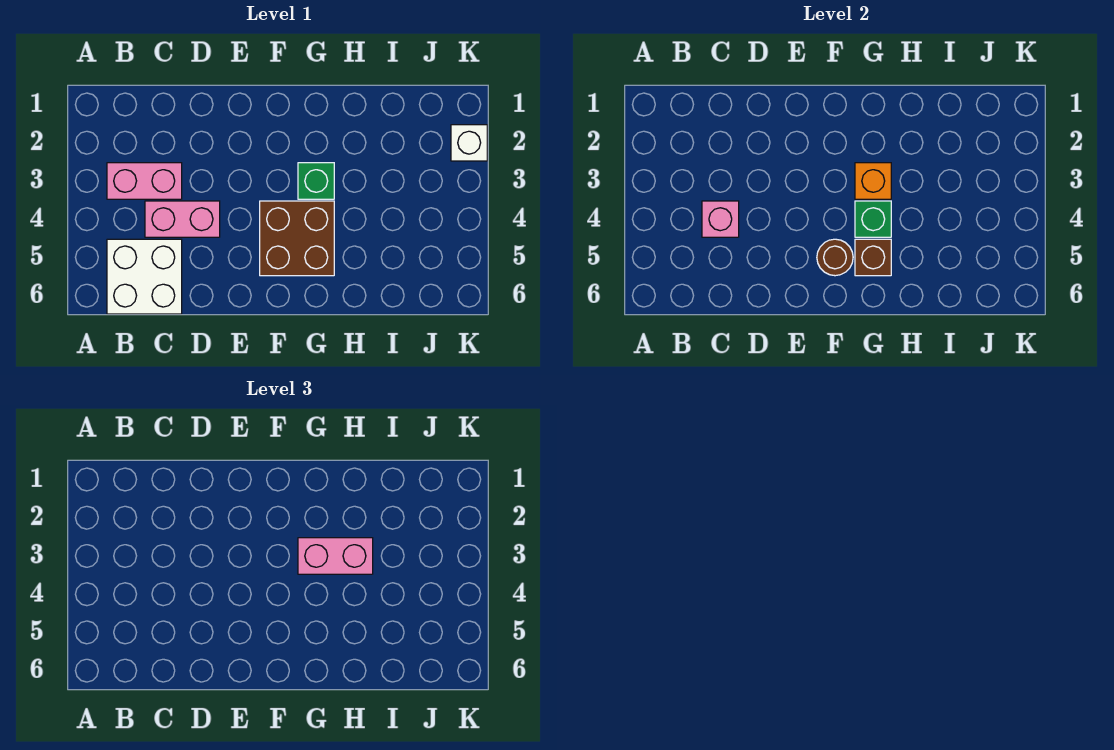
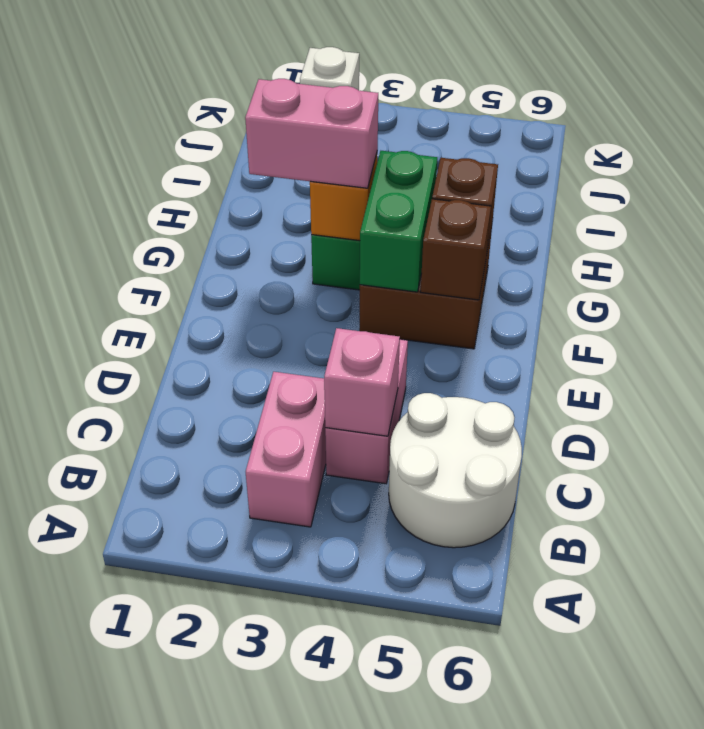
white brick B5:C6 level 1 -> white round brick B5:C6 level 1
brown round brick F5 level 2 -> brown brick F5 level 2
pink brick G3:H3 level 3 -> pink brick G2:G3 level 3
green brick G4 level 2 -> green brick F4:G4 level 2

